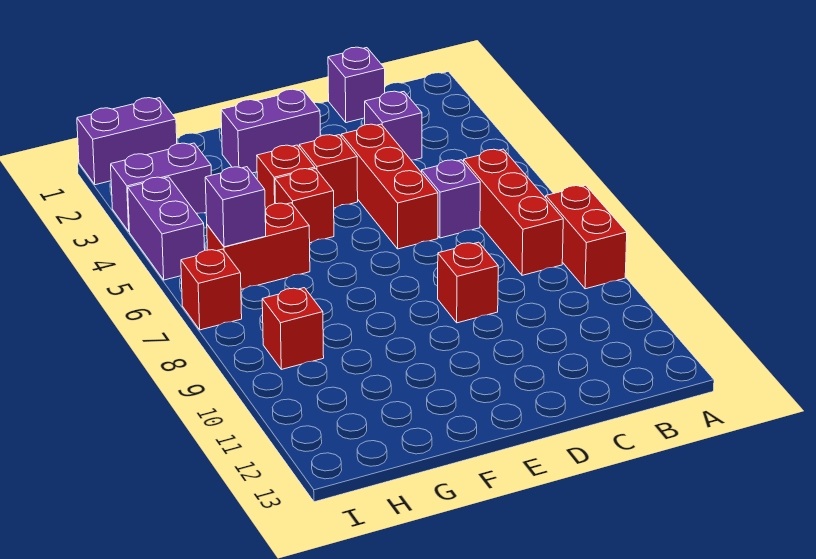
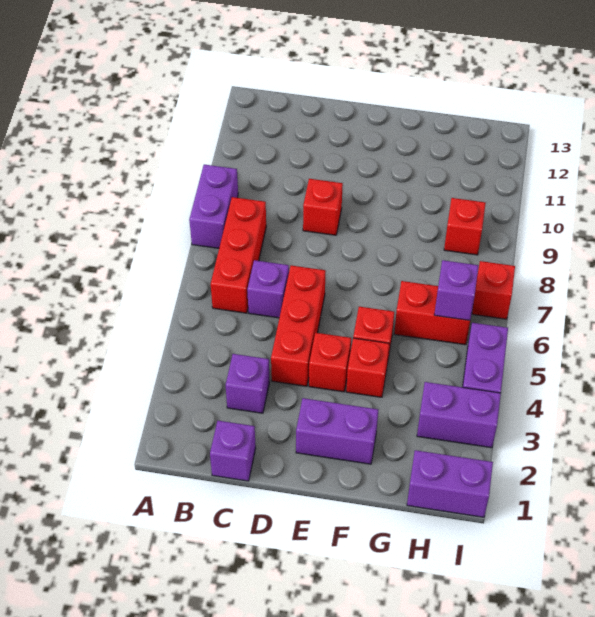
red brick A8:A9 level 1 -> purple brick A8:A9 level 1

